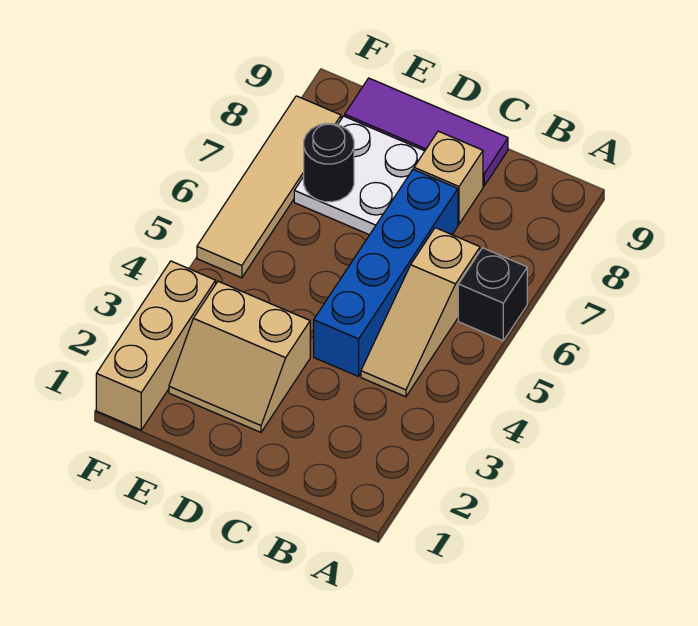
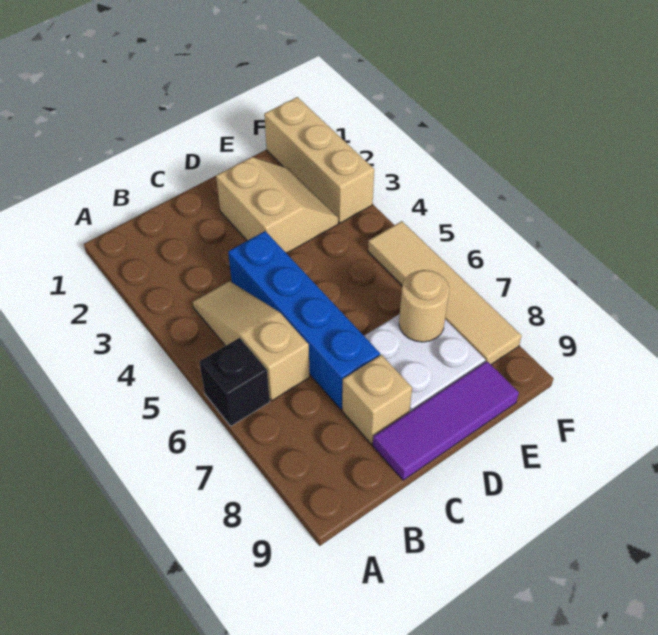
tan slope D2:E3 level 1 top 3 -> tan slope D2:E3 level 1 top D
black round brick E7 level 2 -> tan round brick E7 level 2

